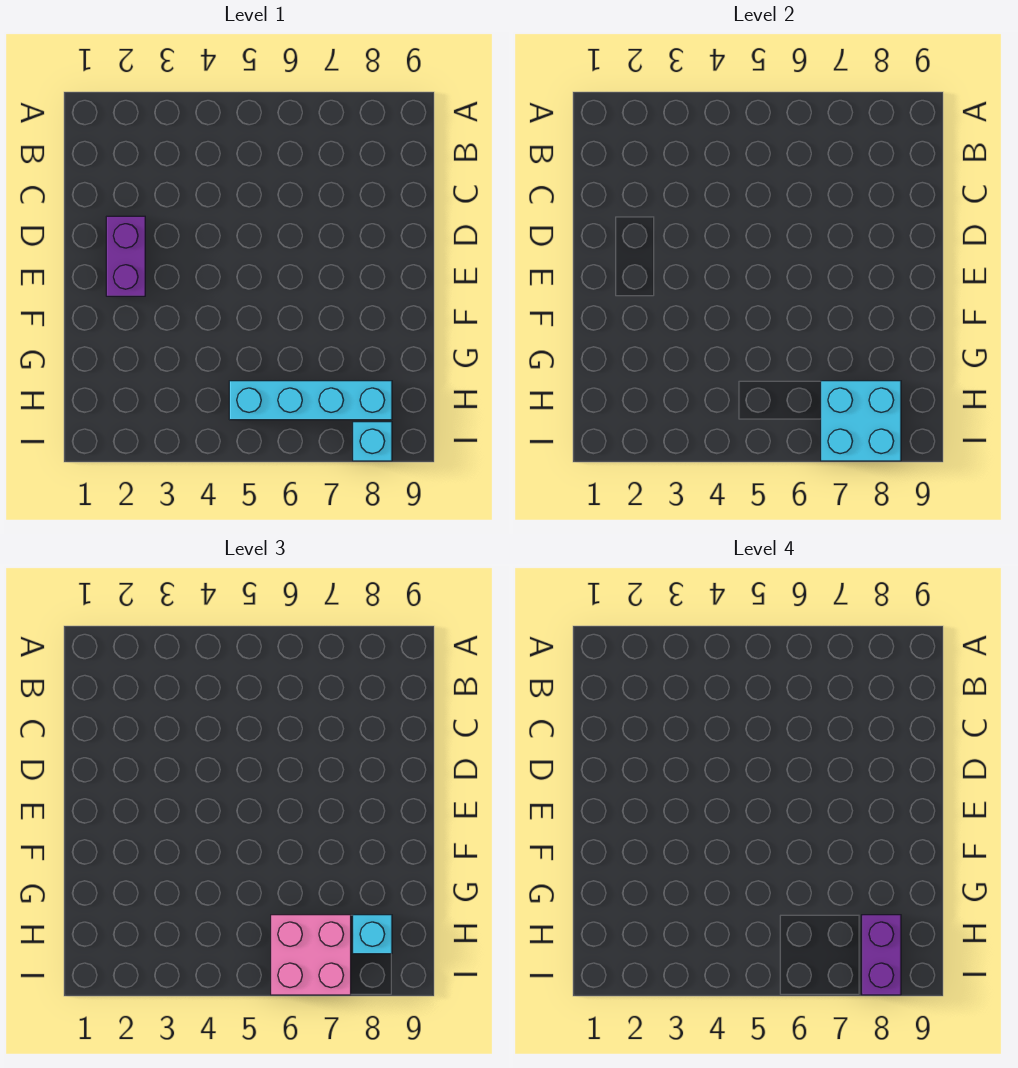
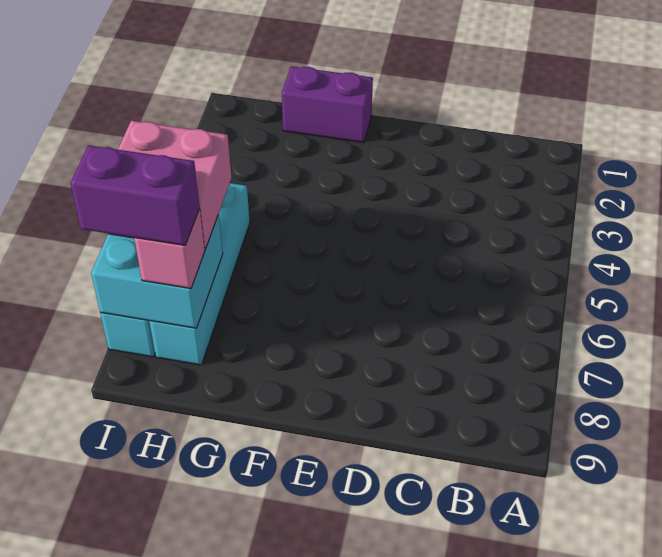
purple brick D2:E2 level 1 -> purple brick F1:G1 level 1
cyan brick H8 level 3 -> pink brick H8 level 3

